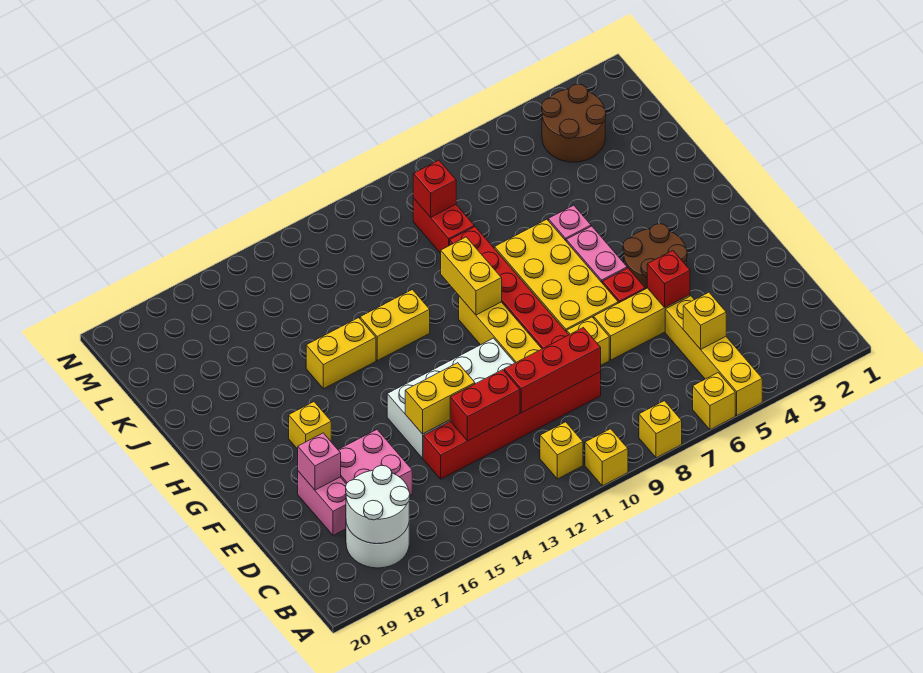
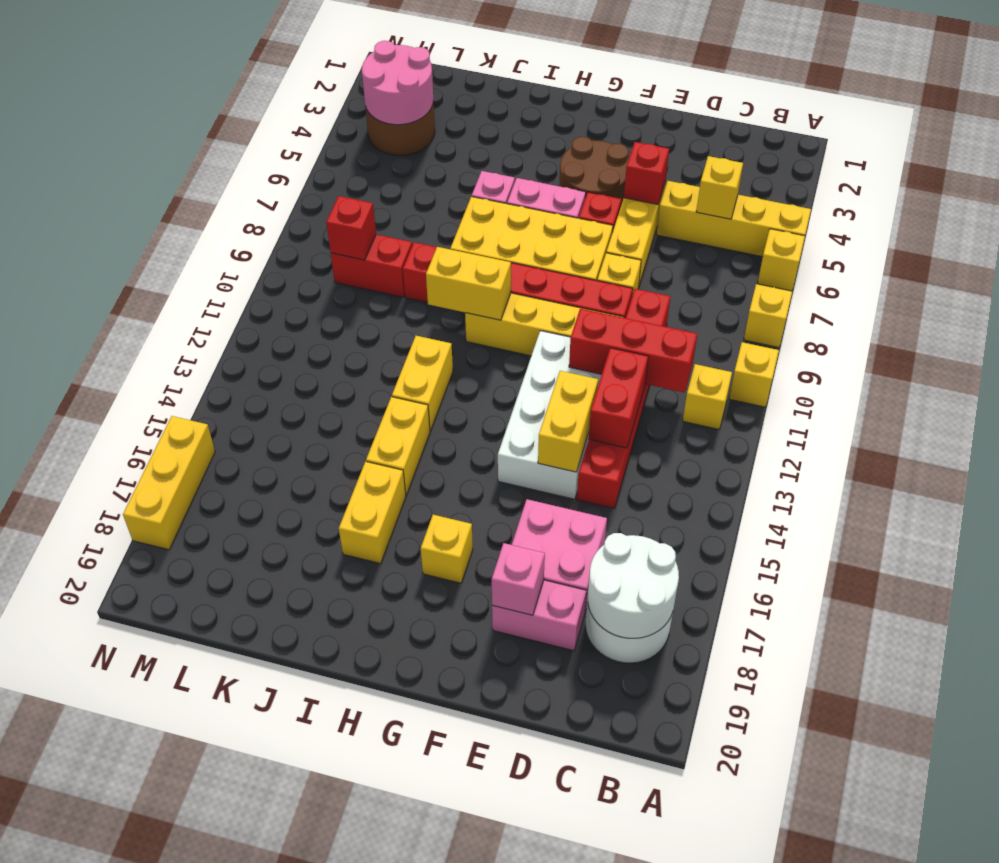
red brick D9:D11 level 2 -> red brick C11:E11 level 2
none -> yellow brick I16:I17 level 1
none -> pink round brick L3:M4 level 2
none -> yellow brick N16:N18 level 1

